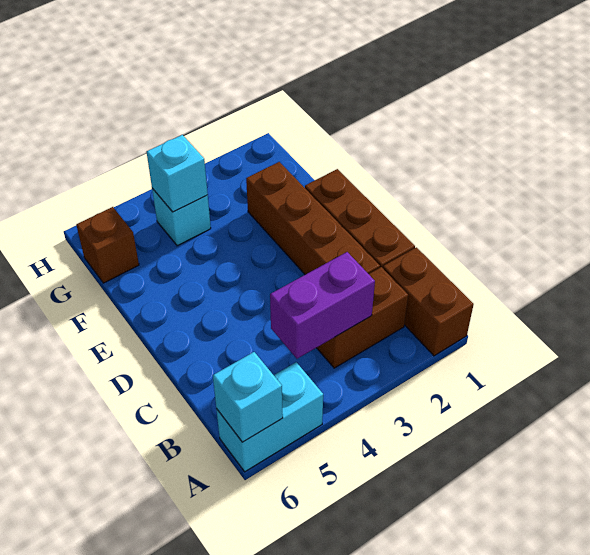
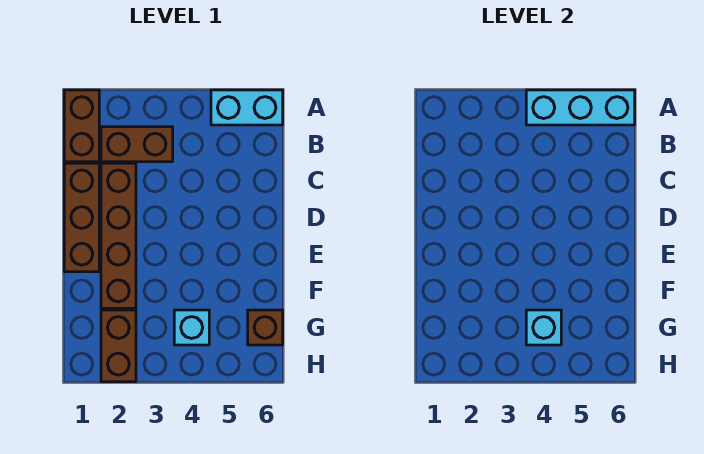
cyan brick A6 level 2 -> cyan brick A4:A6 level 2
purple brick B3:B4 level 2 -> none
none -> brown brick G2:H2 level 1

